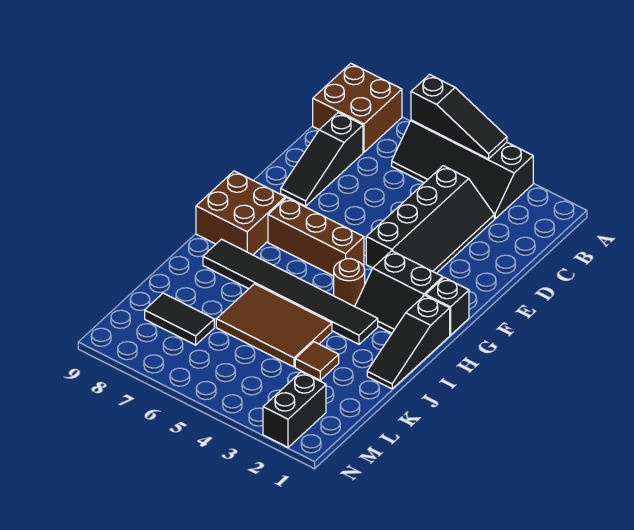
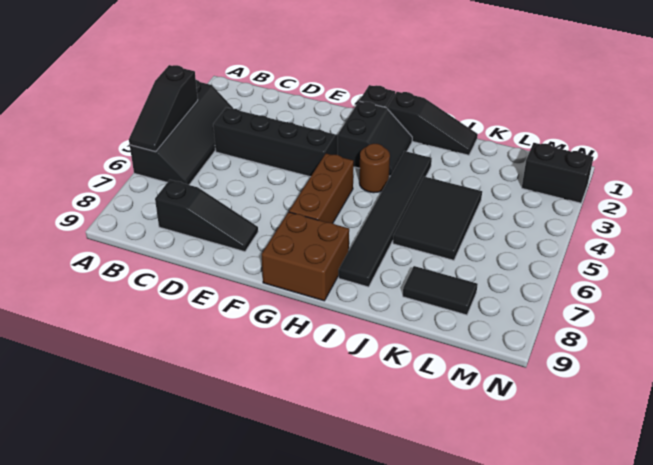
black slope A4:A6 level 2 top 6 -> black slope A4:A6 level 2 top 4
brown brick A8:B9 level 1 -> none
brown tile J4:K6 level 1 -> black tile J4:K6 level 1
brown tile K3 level 1 -> none
black tile L7:L8 level 1 -> black tile K8:L8 level 1

